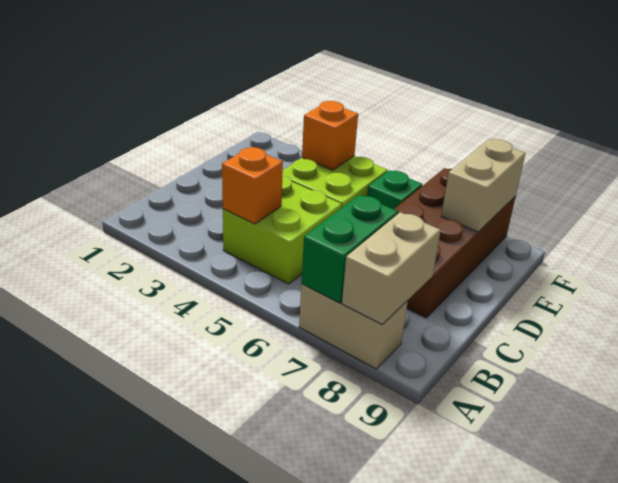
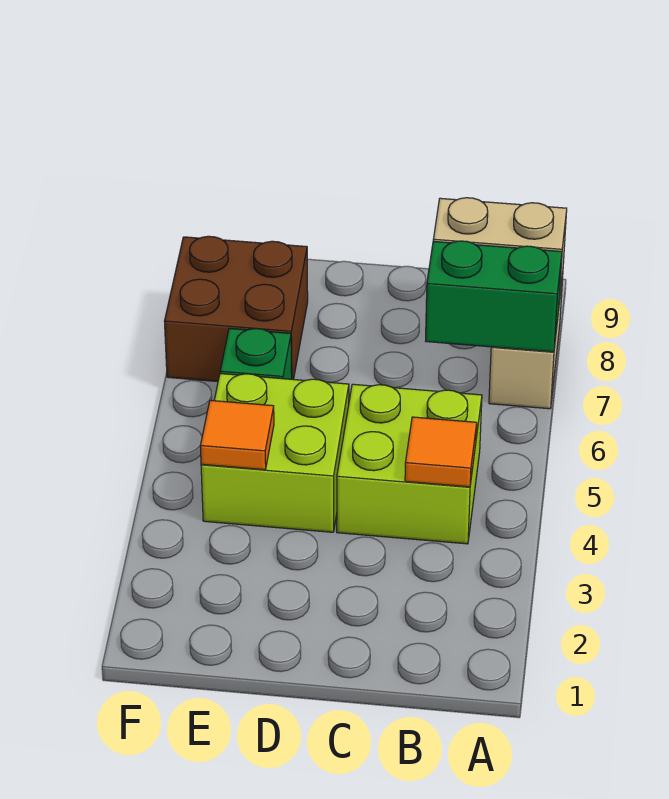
orange brick B4 level 2 -> orange tile B4 level 2
brown brick C7:F8 level 1 -> brown brick E7:F8 level 1
orange brick E4 level 2 -> orange tile E4 level 2
tan brick E8:F8 level 2 -> none

